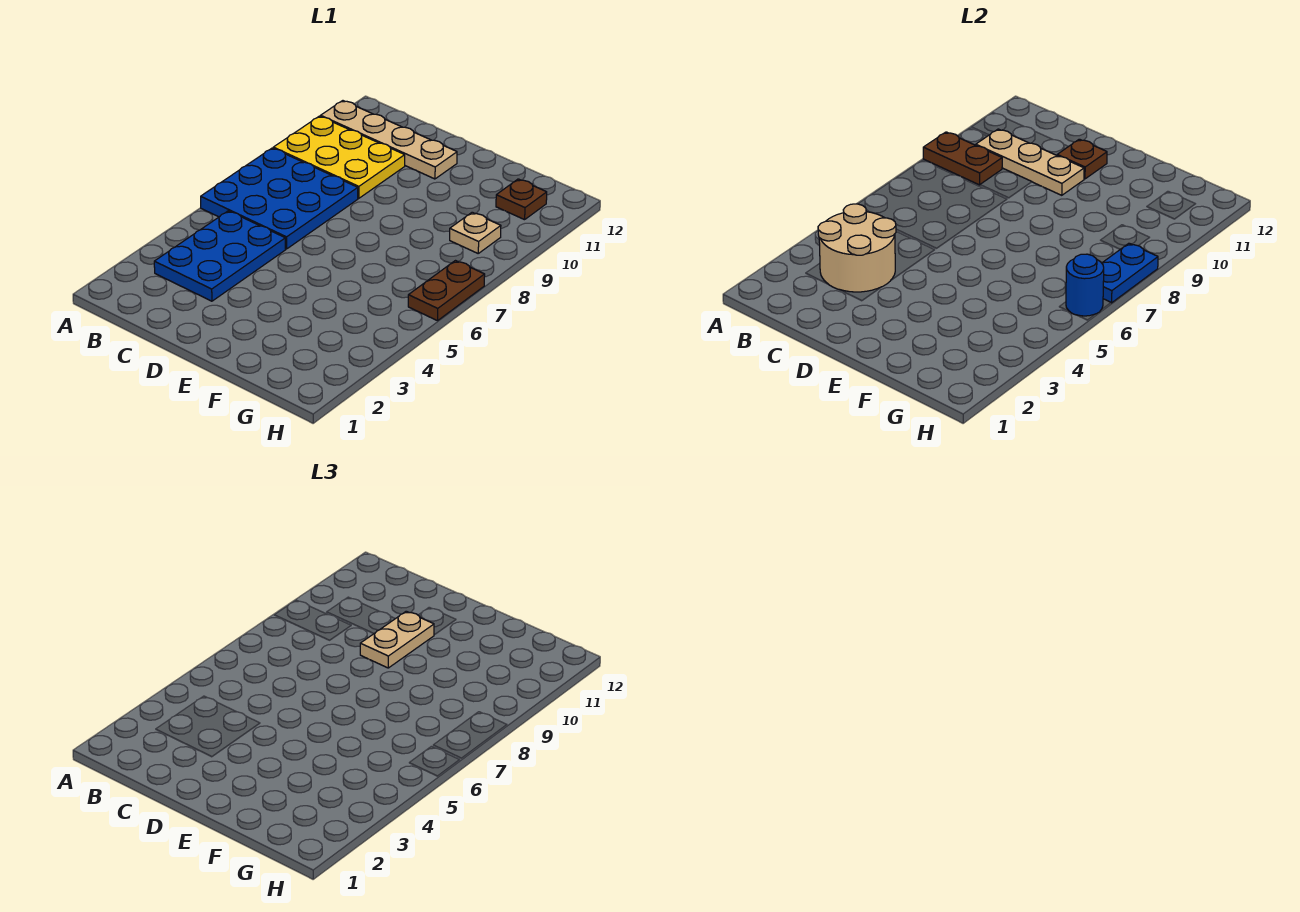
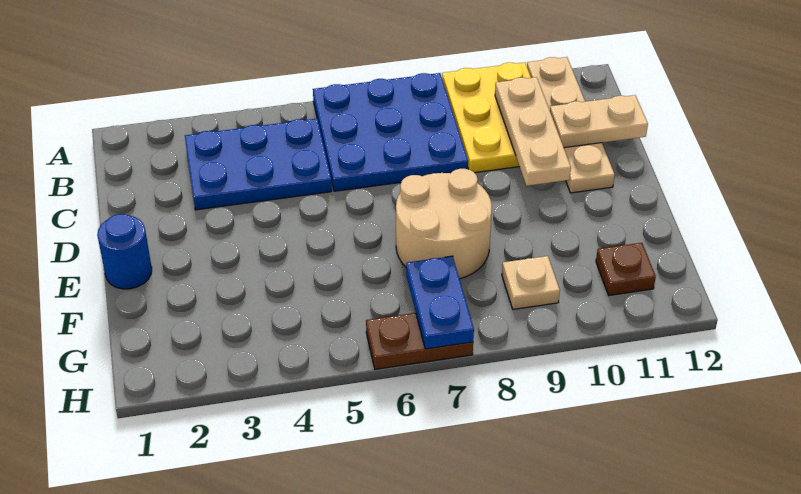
brown plate A9:B9 level 2 -> none
tan round brick B3:C4 level 2 -> tan round brick E7:F8 level 1
tan plate D9:D10 level 3 -> tan plate C11:C12 level 2
brown plate D11 level 2 -> none
blue round brick H6 level 2 -> blue round brick E1 level 1
blue plate H7:H8 level 2 -> blue plate G7:H7 level 2

